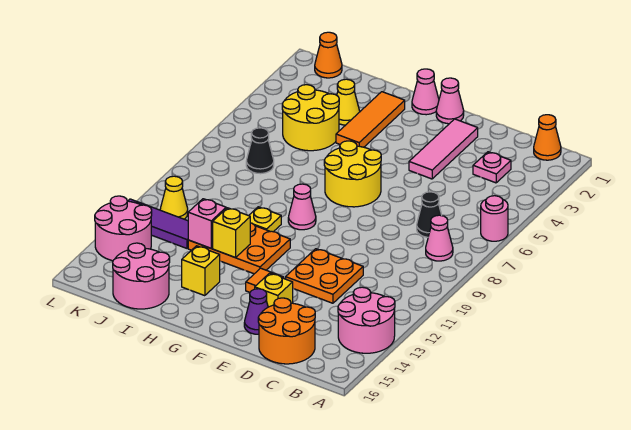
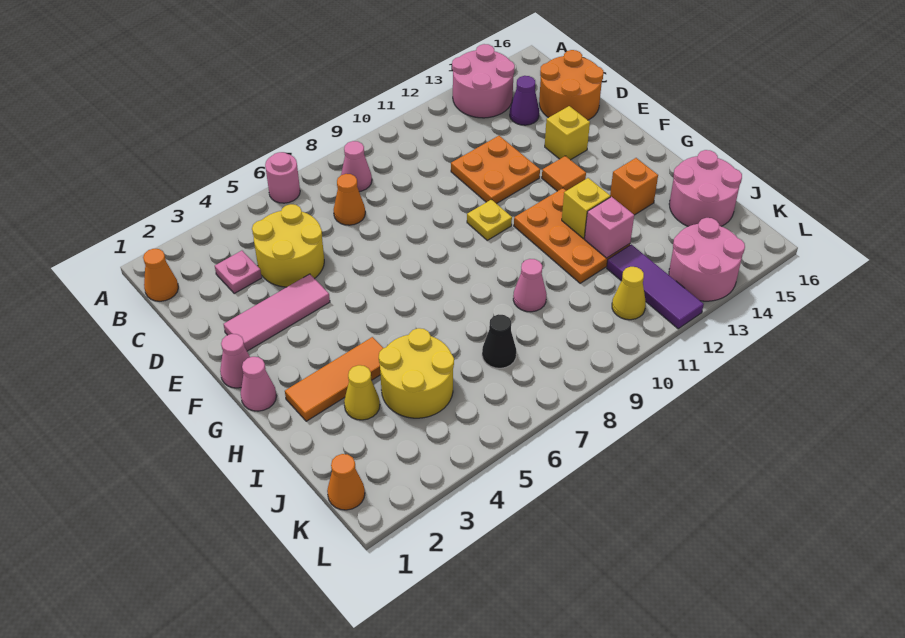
black cone C7 level 1 -> orange cone C7 level 1
purple cone E15 level 1 -> purple cone C14 level 1
yellow round brick F6:G7 level 1 -> yellow round brick C4:D5 level 1
pink cone G9 level 1 -> pink cone I9 level 1
yellow plate H10 level 1 -> yellow plate F10 level 1
yellow brick H14 level 1 -> orange brick H14 level 1

